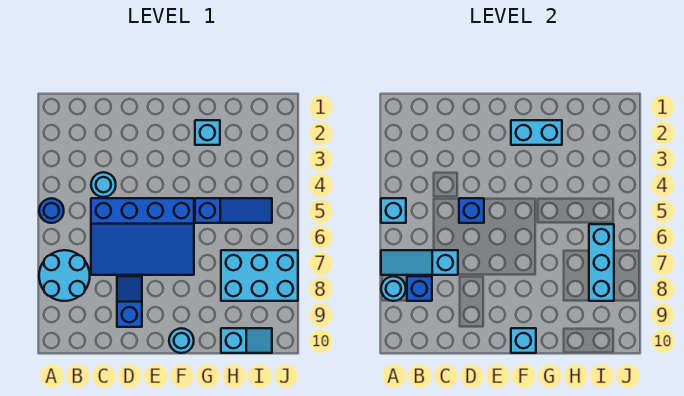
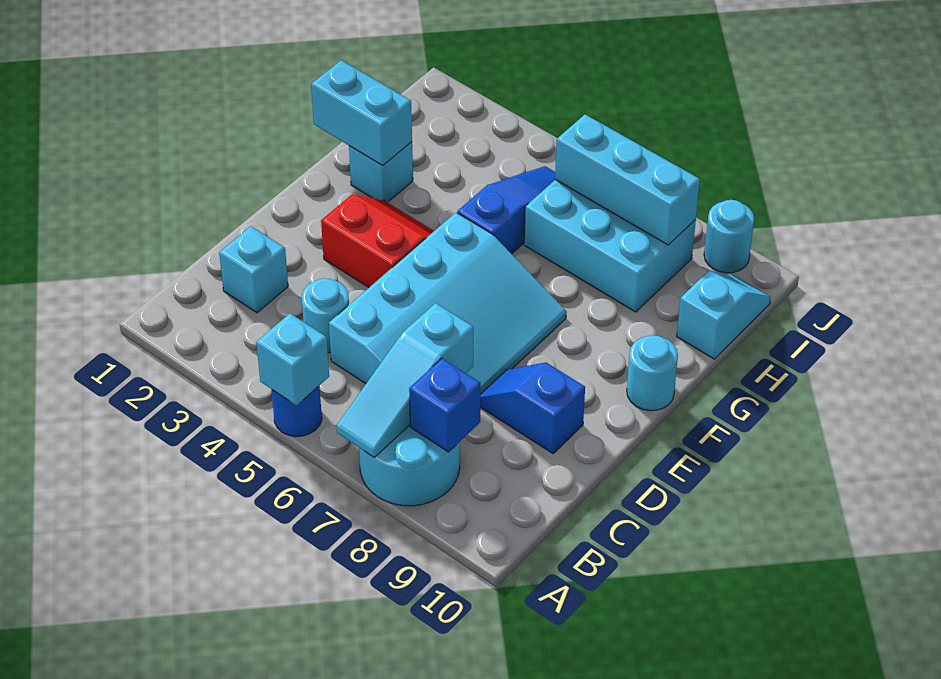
cyan round brick A8 level 2 -> cyan round brick J9 level 1
blue slope C5:F7 level 1 top 5 -> cyan slope C5:F7 level 1 top 5
blue brick D5 level 2 -> none
none -> red slope E3:F4 level 1 top E
cyan brick F2:G2 level 2 -> cyan brick G1:G2 level 2
cyan brick F10 level 2 -> cyan brick C2 level 1
cyan brick H7:J8 level 1 -> cyan brick H6:I8 level 1

